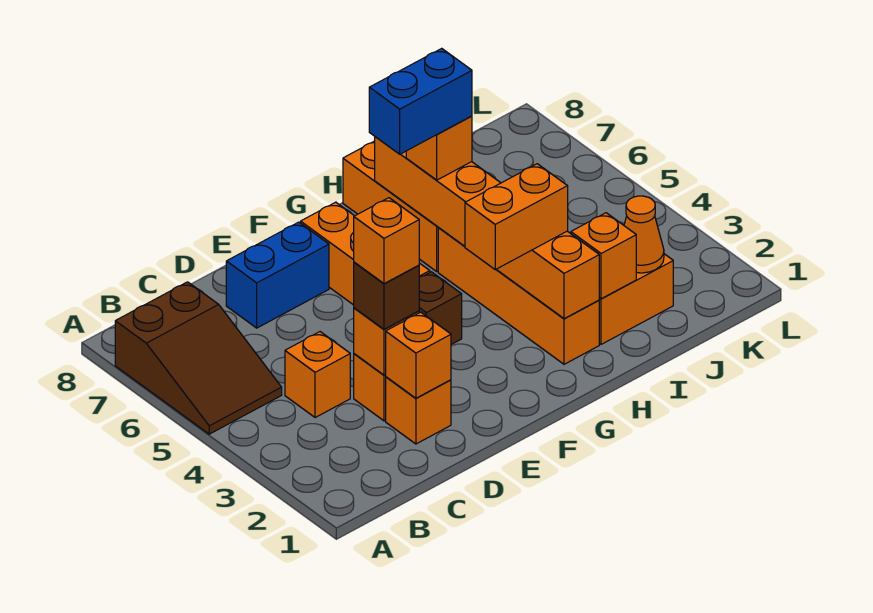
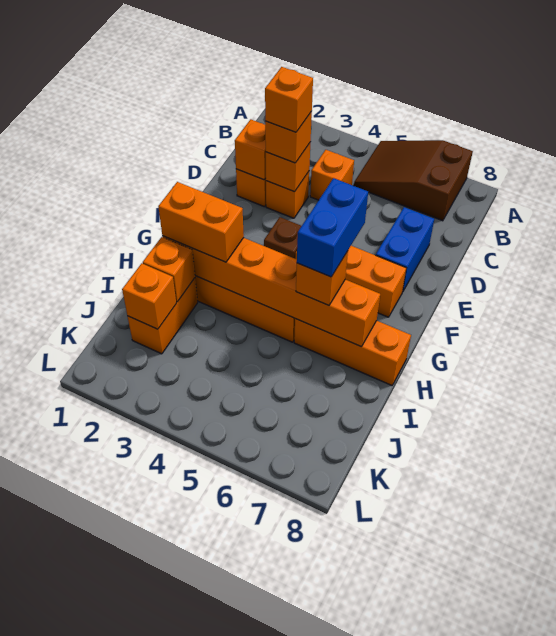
brown brick D3 level 3 -> orange brick D3 level 3
orange brick G3:H3 level 3 -> orange brick H2:H3 level 3
orange cone J2 level 2 -> orange brick J2 level 2

